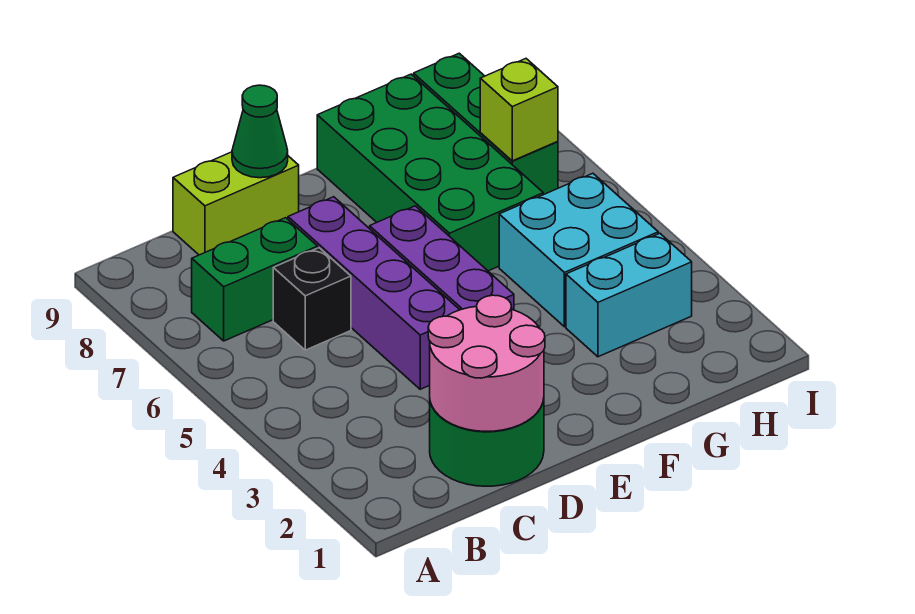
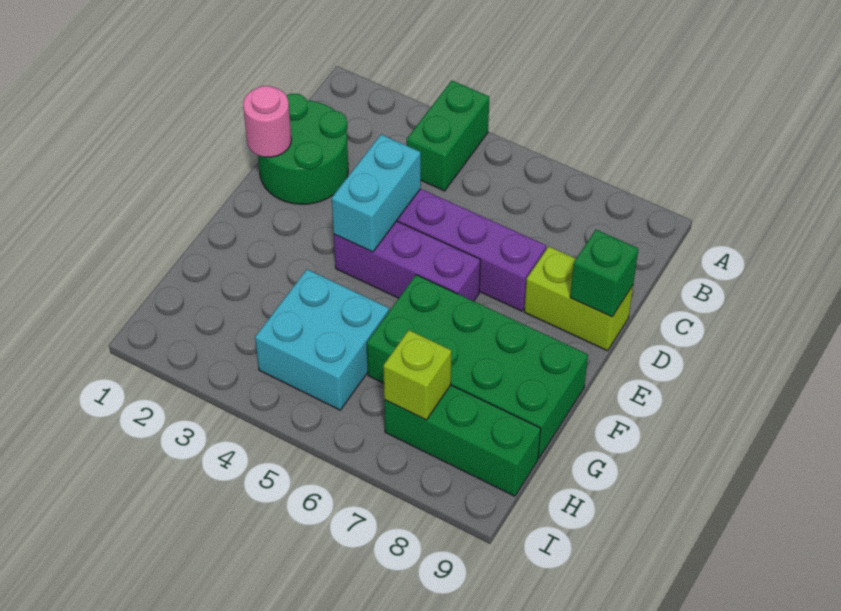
green brick B7:C7 level 1 -> green brick A4:B4 level 1
pink round brick C1:D2 level 2 -> pink round brick D1 level 2
black brick C6 level 1 -> none
lime brick C9:D9 level 1 -> lime brick D8:D9 level 1
green cone D9 level 2 -> green brick D9 level 2
cyan brick G3:H3 level 1 -> cyan brick D4:E4 level 2

